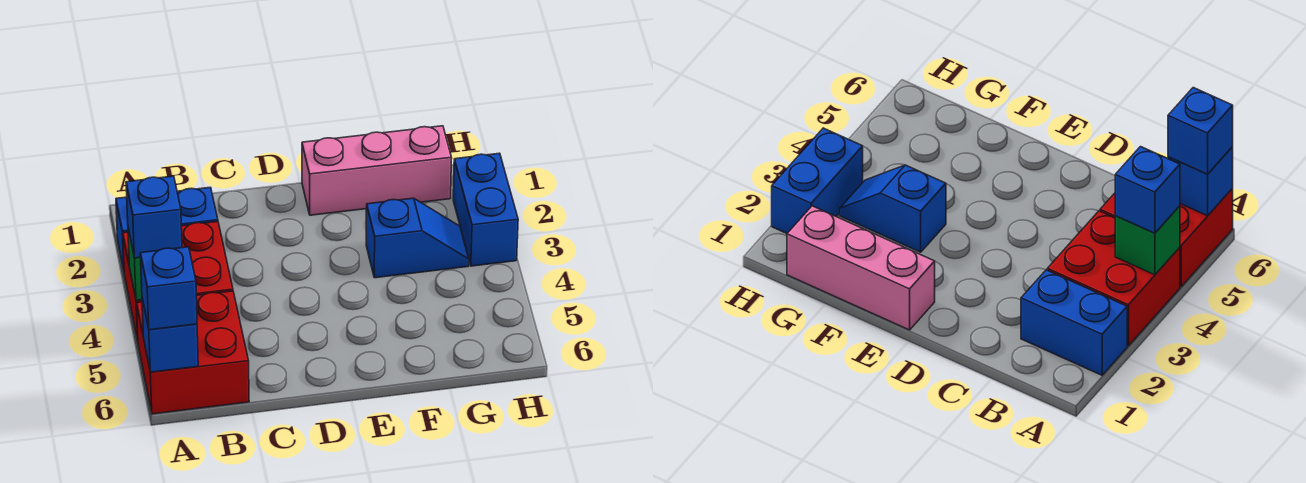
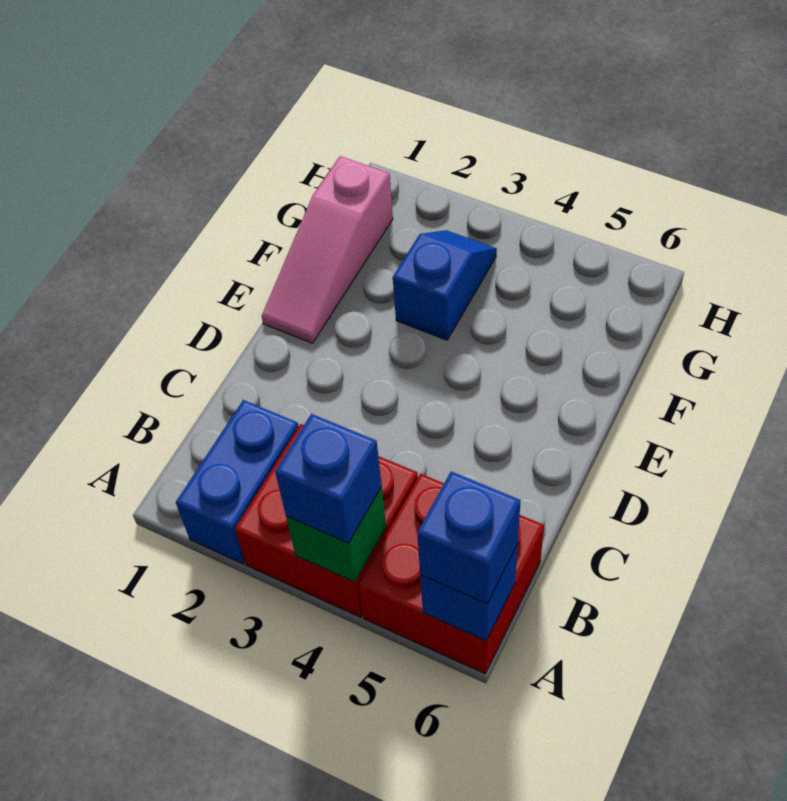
pink brick E1:G1 level 1 -> pink slope E1:G1 level 1 top G
blue brick H2:H3 level 1 -> none

